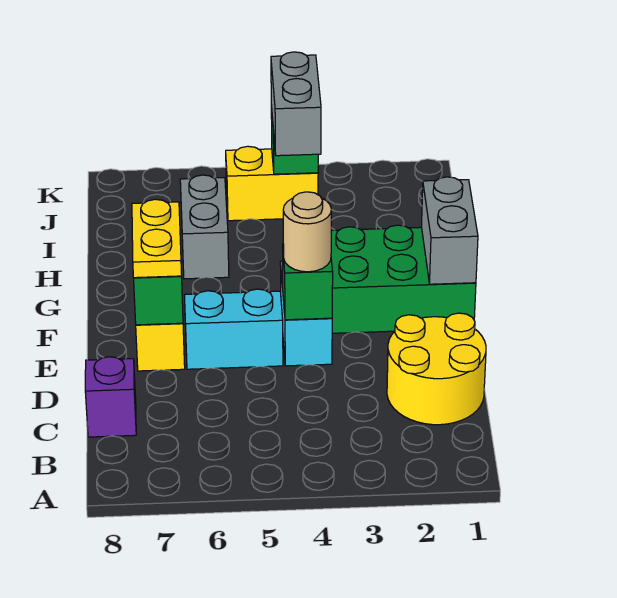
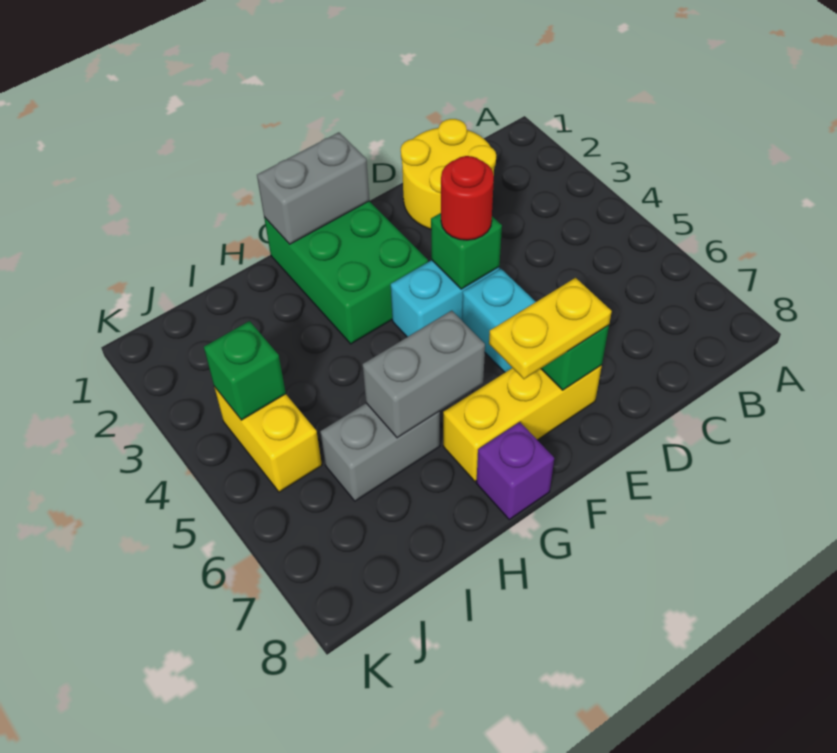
purple brick C8 level 1 -> purple brick G8 level 1
tan round brick E4 level 3 -> red round brick E4 level 3
grey brick I4:J4 level 3 -> grey brick G6:H6 level 2

